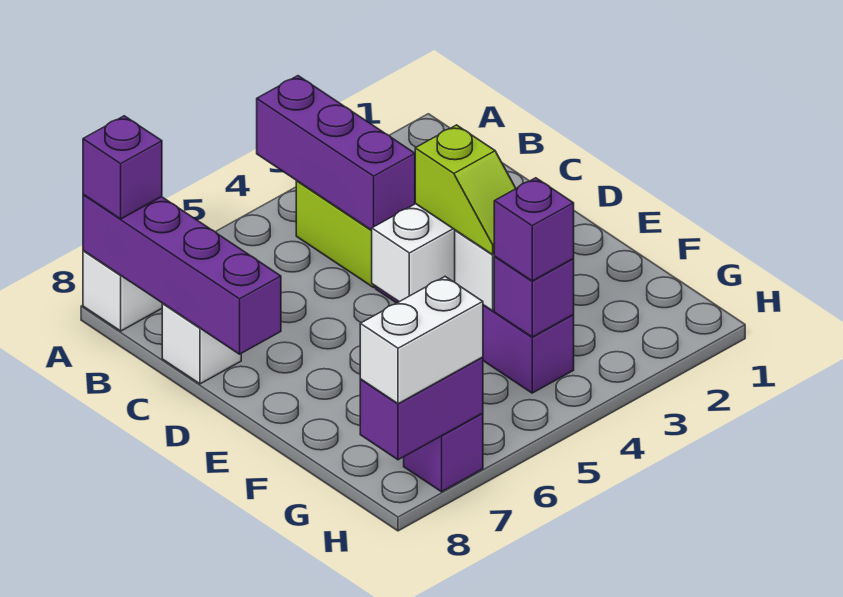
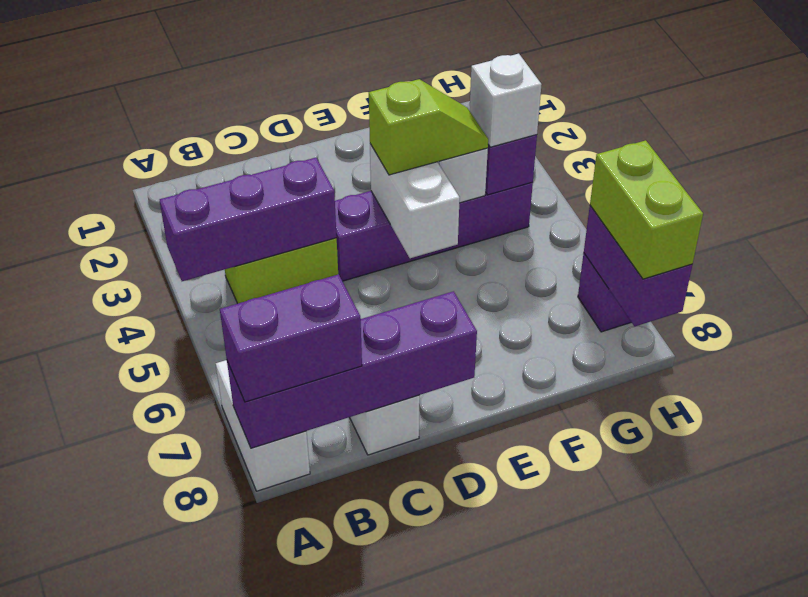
purple brick A8 level 3 -> purple brick A8:B8 level 3
purple brick G4 level 3 -> white brick G4 level 3
white brick H7:H8 level 3 -> lime brick H7:H8 level 3

